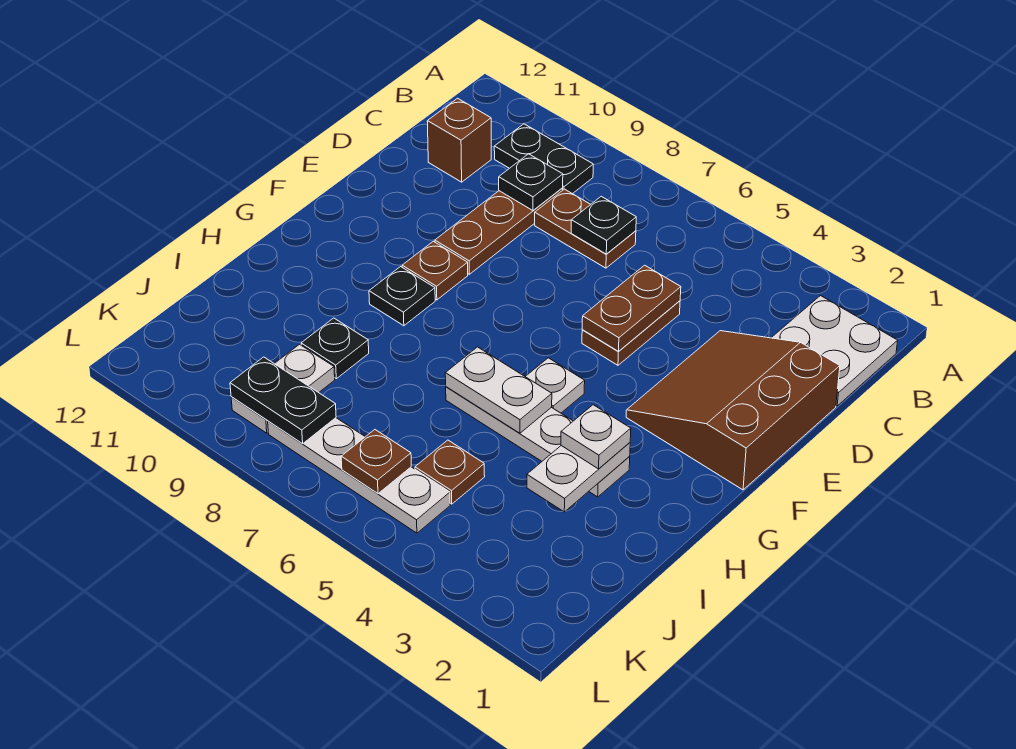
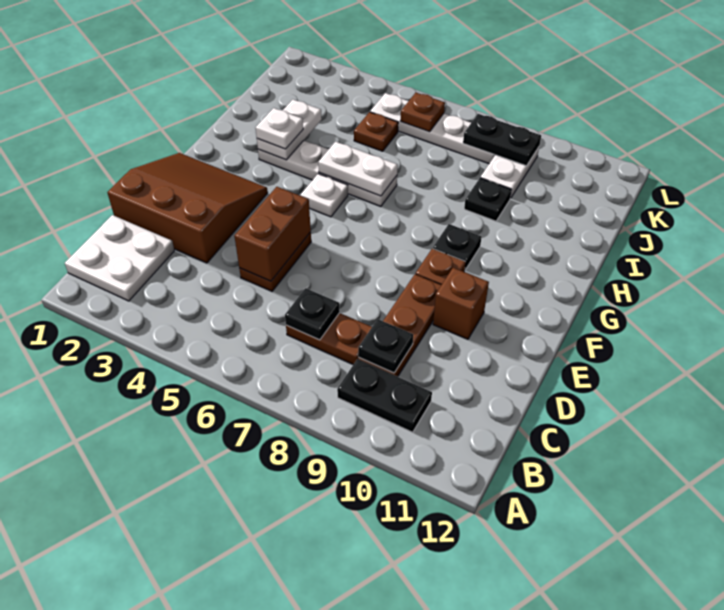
brown brick C11 level 1 -> brown brick E10 level 1
brown slope D1:F3 level 1 top 1 -> brown slope D1:F3 level 1 top D
brown plate D5:E5 level 2 -> brown brick D5:E5 level 2

